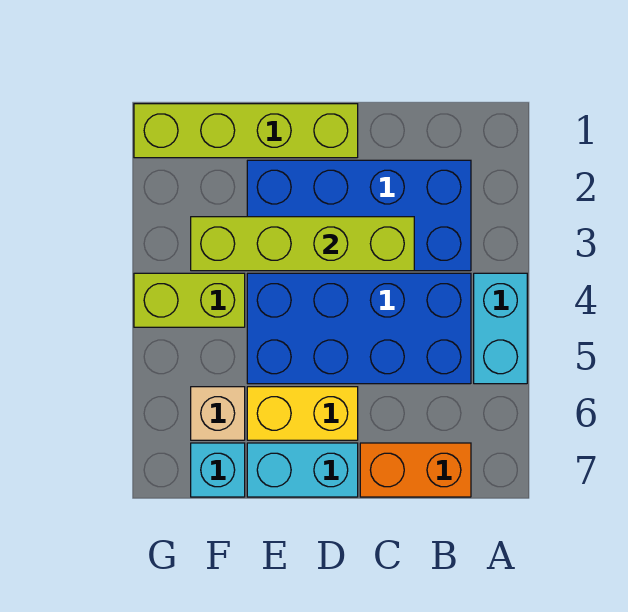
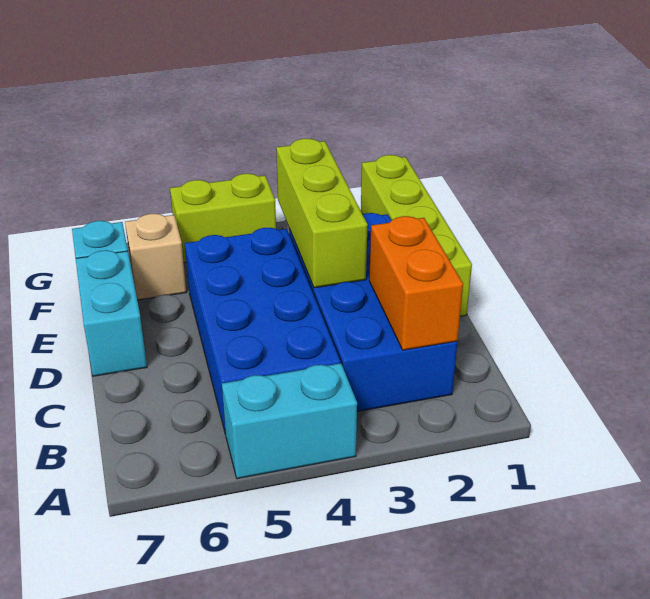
orange brick B7:C7 level 1 -> orange brick B2:C2 level 2
lime brick C3:F3 level 2 -> lime brick D3:F3 level 2
yellow brick D6:E6 level 1 -> none
lime brick F4:G4 level 1 -> lime brick G4:G5 level 1

